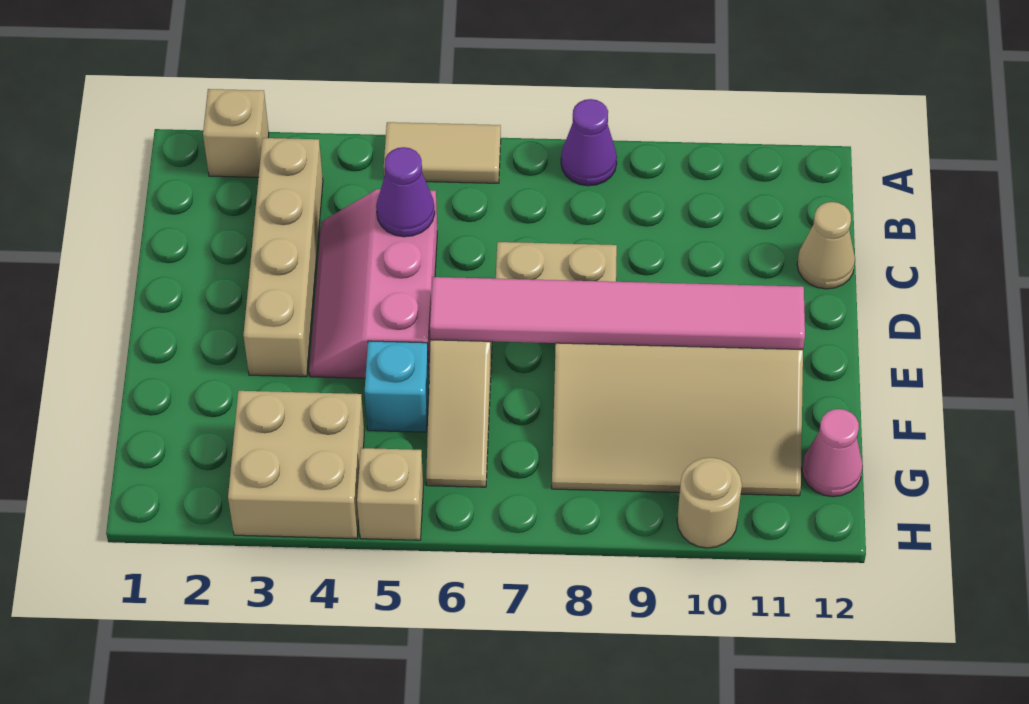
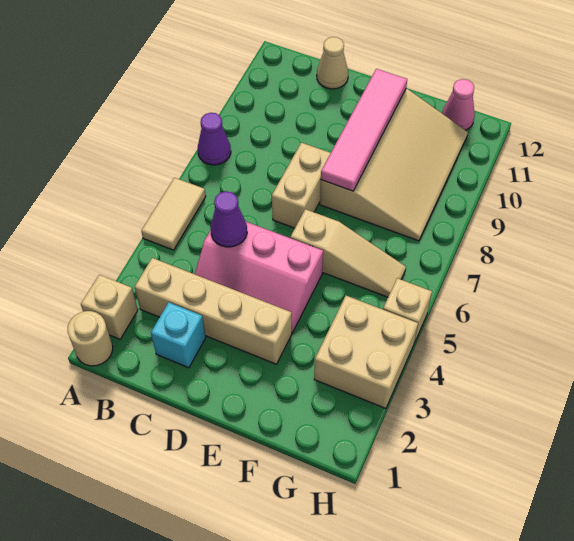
pink tile E6:E11 level 2 -> pink tile E8:E11 level 2
cyan brick F5 level 1 -> cyan brick C2 level 1
tan round brick H10 level 1 -> tan round brick A1 level 1

